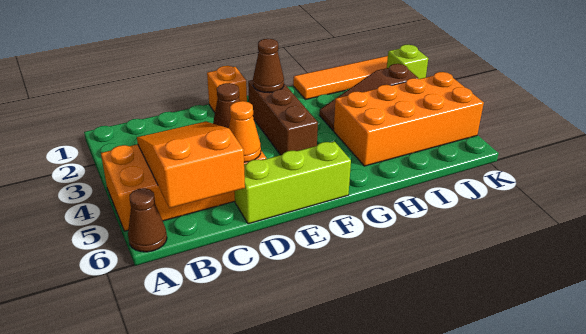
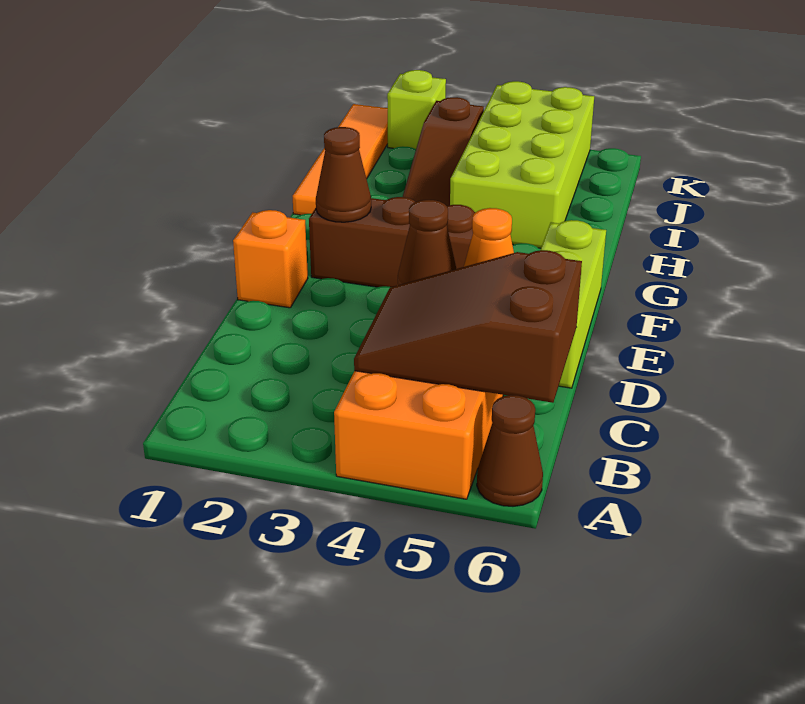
orange slope B4:C6 level 2 top 6 -> brown slope B4:C6 level 2 top 6
orange brick H4:K5 level 1 -> lime brick H4:K5 level 1

